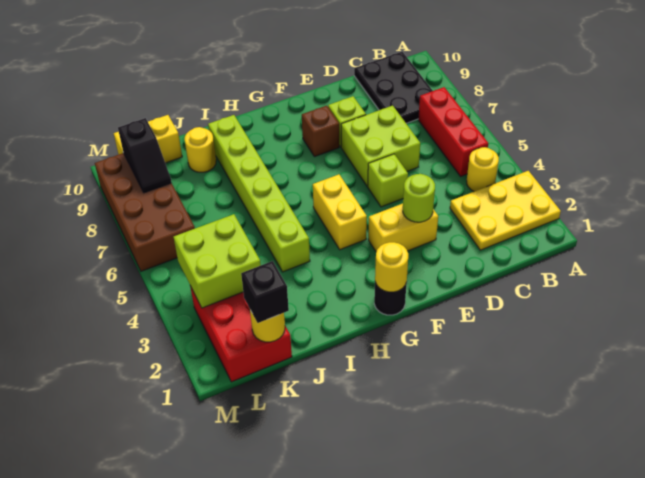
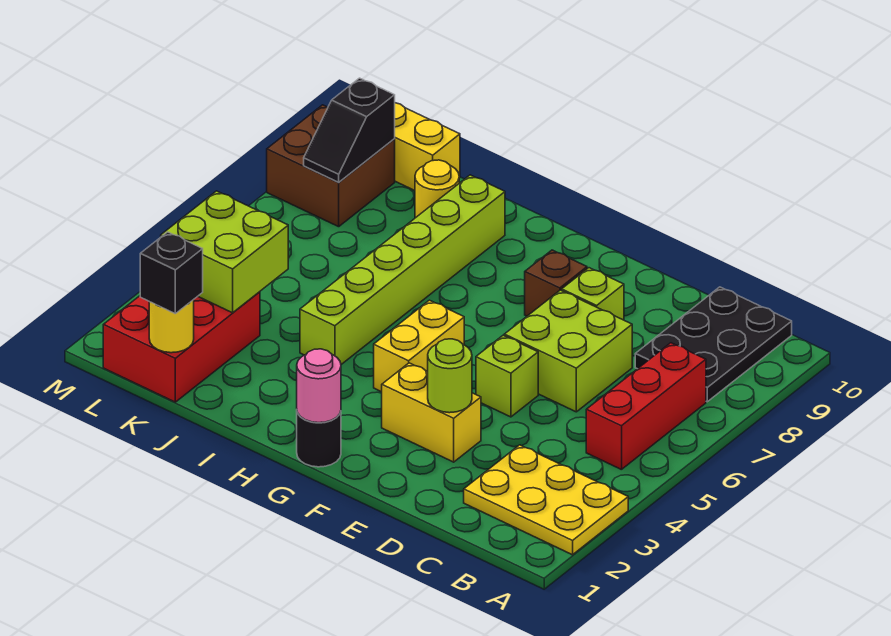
yellow round brick B4 level 1 -> none
yellow round brick G1 level 2 -> pink round brick G1 level 2
brown brick L6:M9 level 1 -> brown brick L8:M9 level 1

